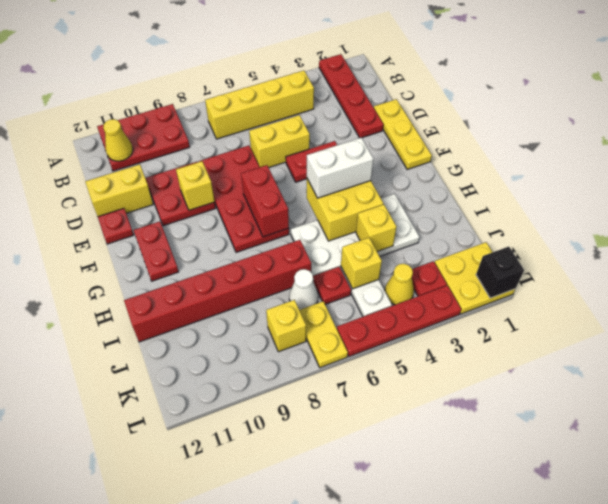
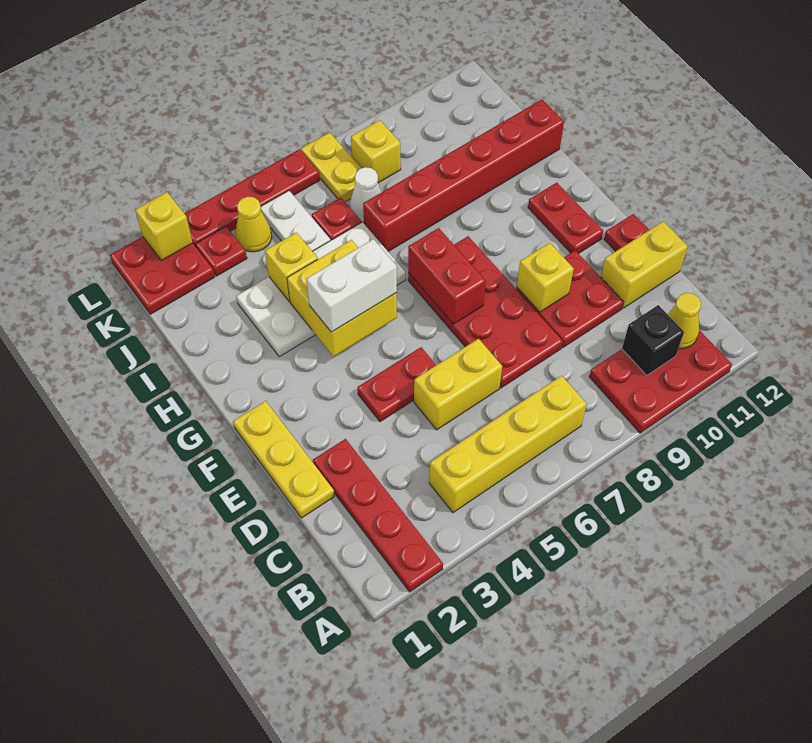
yellow brick J5 level 2 -> yellow brick L2 level 2
yellow plate K1:L2 level 1 -> red plate K1:L2 level 1
black brick L1 level 2 -> black brick B10 level 2

